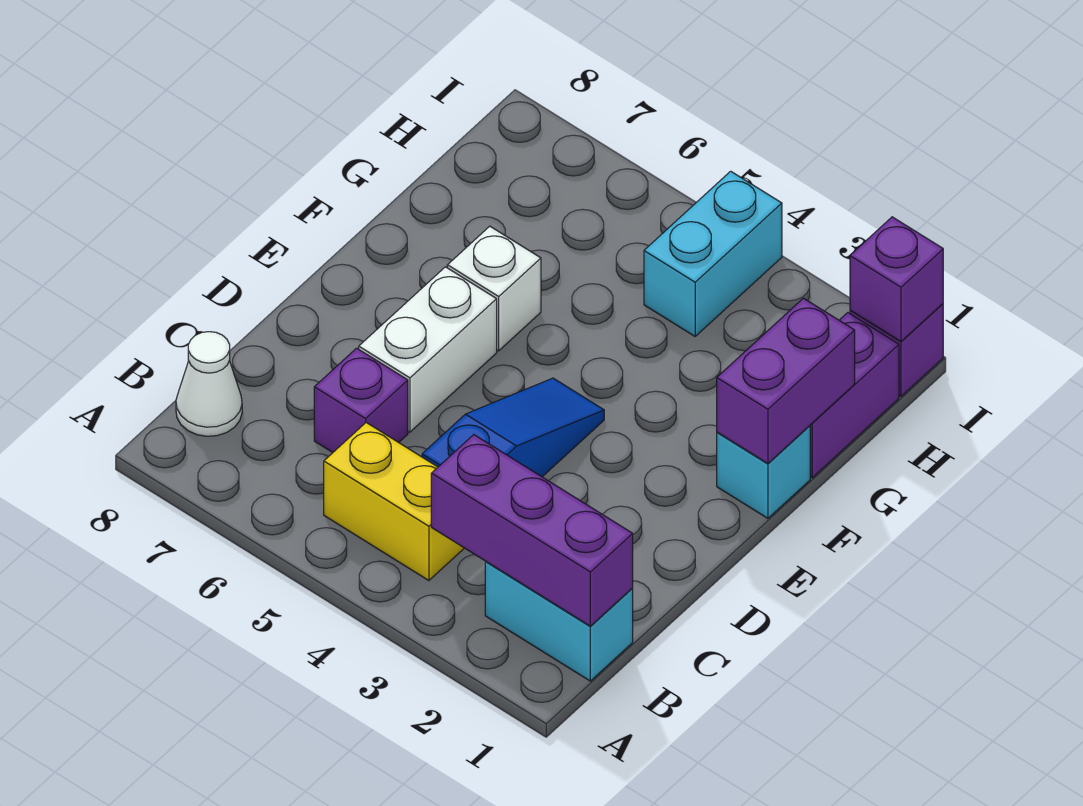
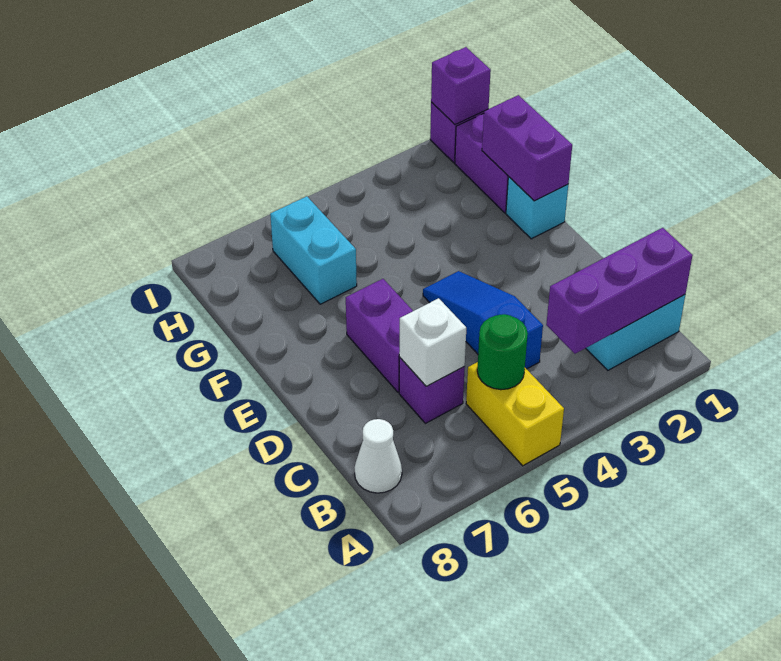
yellow brick B4:B5 level 1 -> yellow brick A5:B5 level 1
none -> green round brick B5 level 2
white brick D6:E6 level 1 -> purple brick D6:E6 level 1
white brick F6 level 1 -> white brick C6 level 2
cyan brick H4:I4 level 1 -> cyan brick G6:H6 level 1

